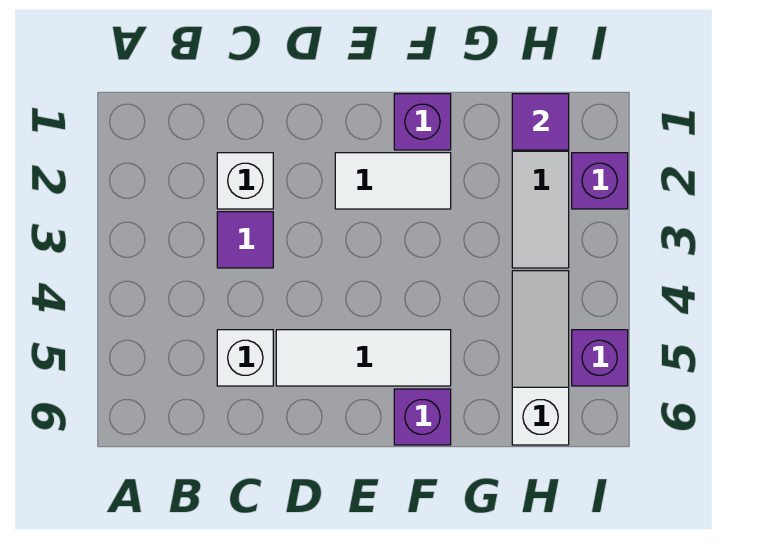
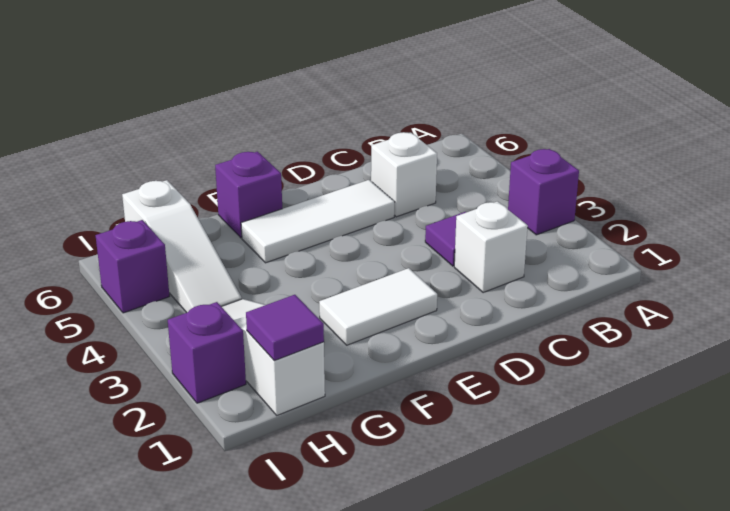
purple brick F1 level 1 -> purple brick A3 level 1

